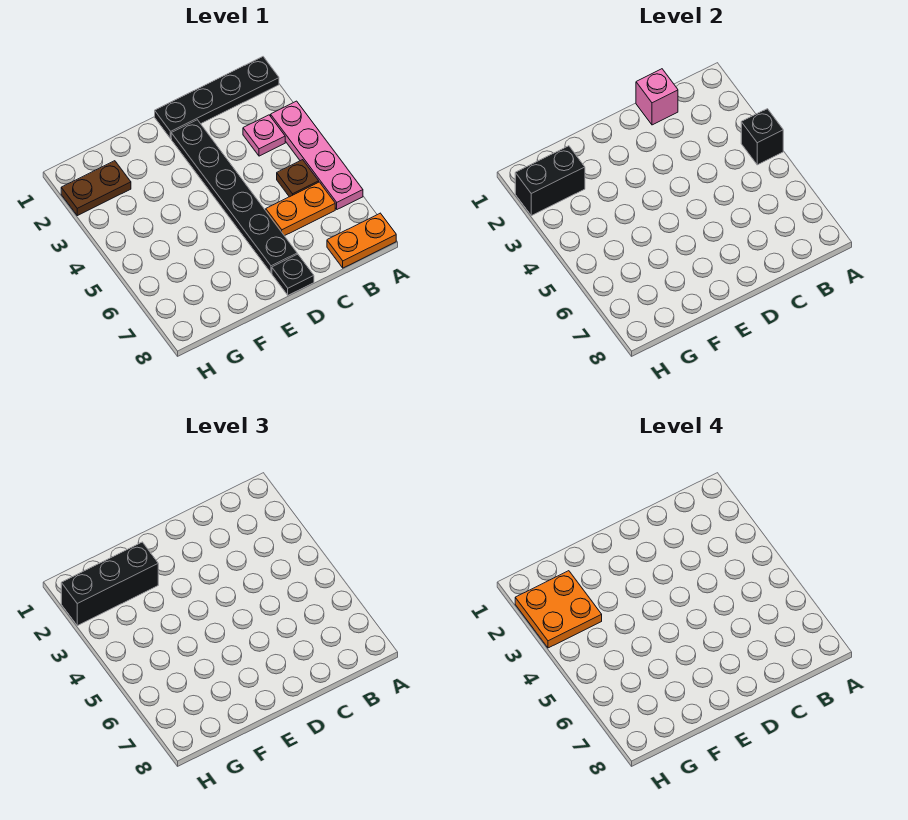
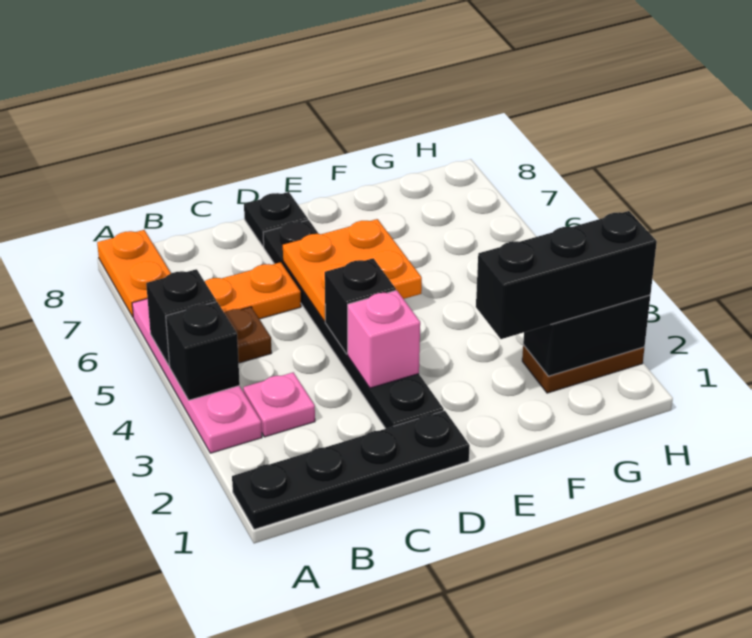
none -> black brick A5 level 2
orange plate A8:B8 level 1 -> orange plate A7:A8 level 1
pink brick C1 level 2 -> pink brick D3 level 2
none -> black brick D4 level 2
orange plate G2:H3 level 4 -> orange plate D5:E6 level 2

